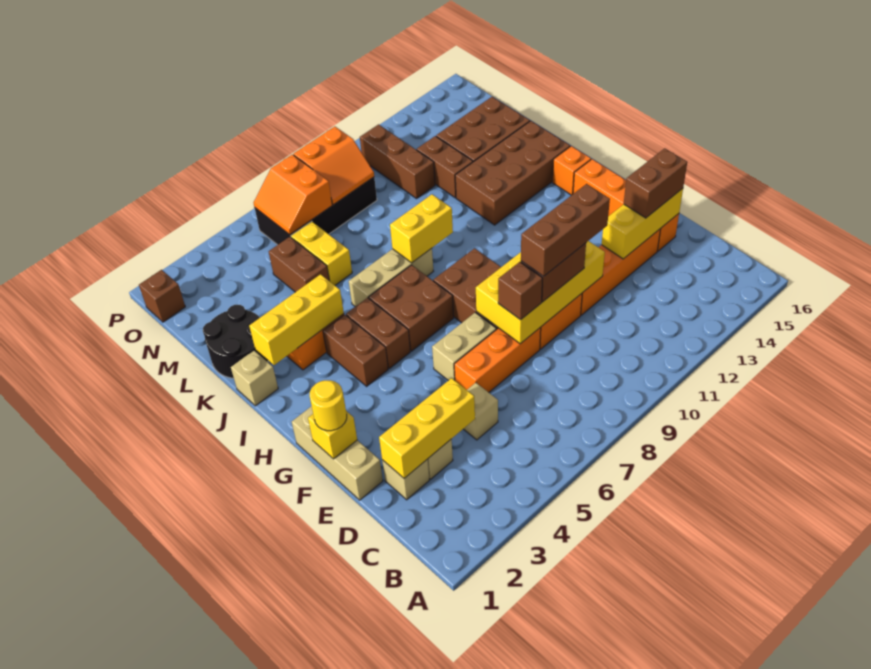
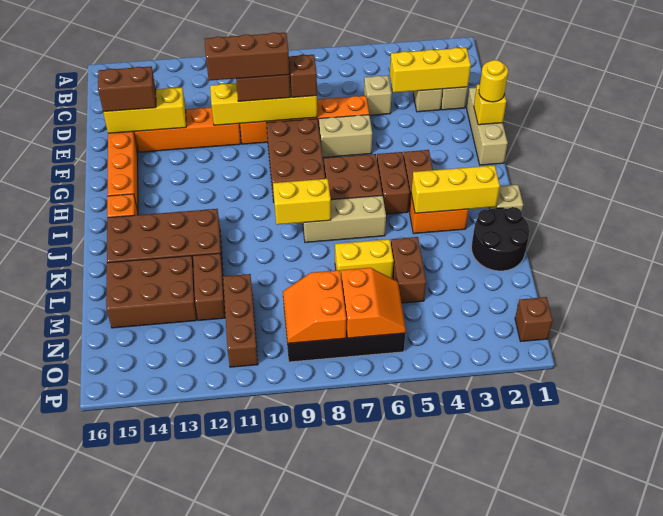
yellow brick E8:F11 level 2 -> yellow brick E8:E11 level 2
yellow brick L6:M6 level 1 -> yellow brick L6:L7 level 1
orange slope N8:O9 level 2 top O -> orange slope N8:O9 level 2 top 8

